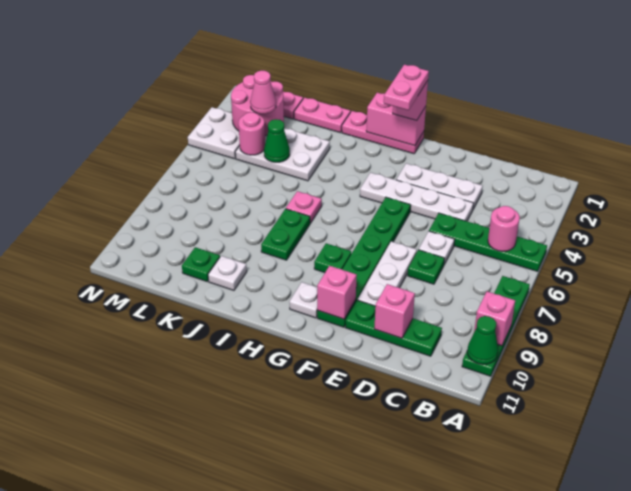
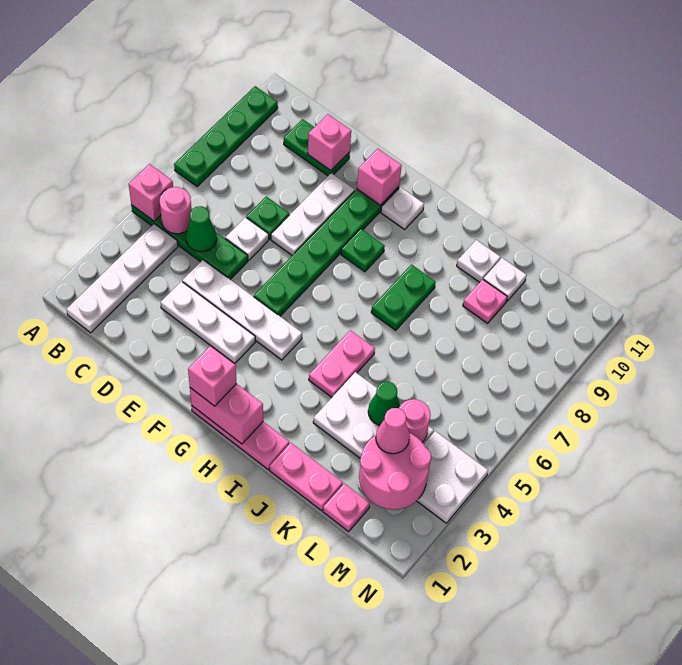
pink brick A9 level 2 -> pink brick A5 level 2
green cone A10 level 2 -> green cone C5 level 2
none -> white plate B1:B4 level 1
green plate C10:E10 level 1 -> green plate C10:D10 level 1
pink plate G1:G2 level 4 -> pink plate I4:I5 level 1
pink plate I6 level 1 -> pink plate K9 level 1
green plate K10 level 1 -> white plate K10 level 1

